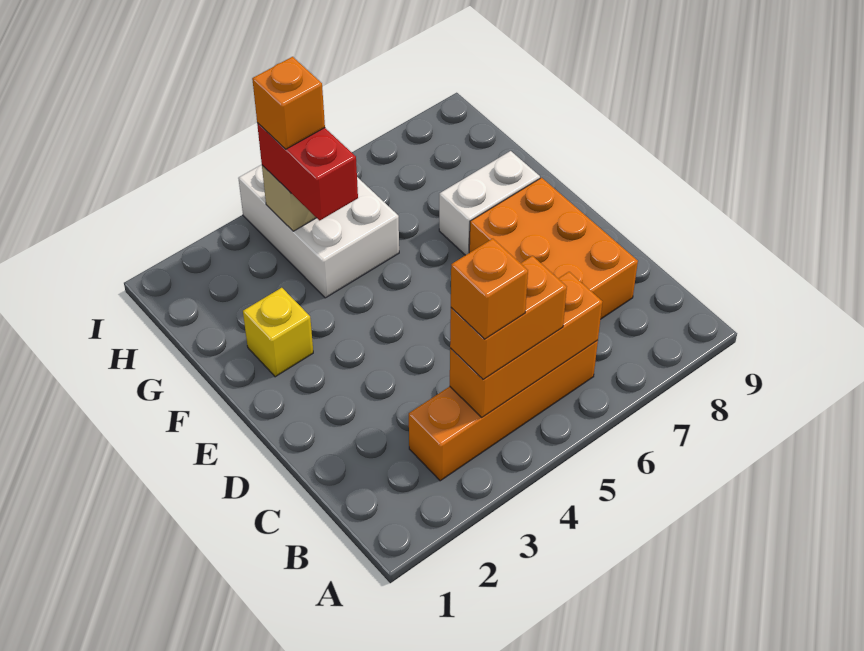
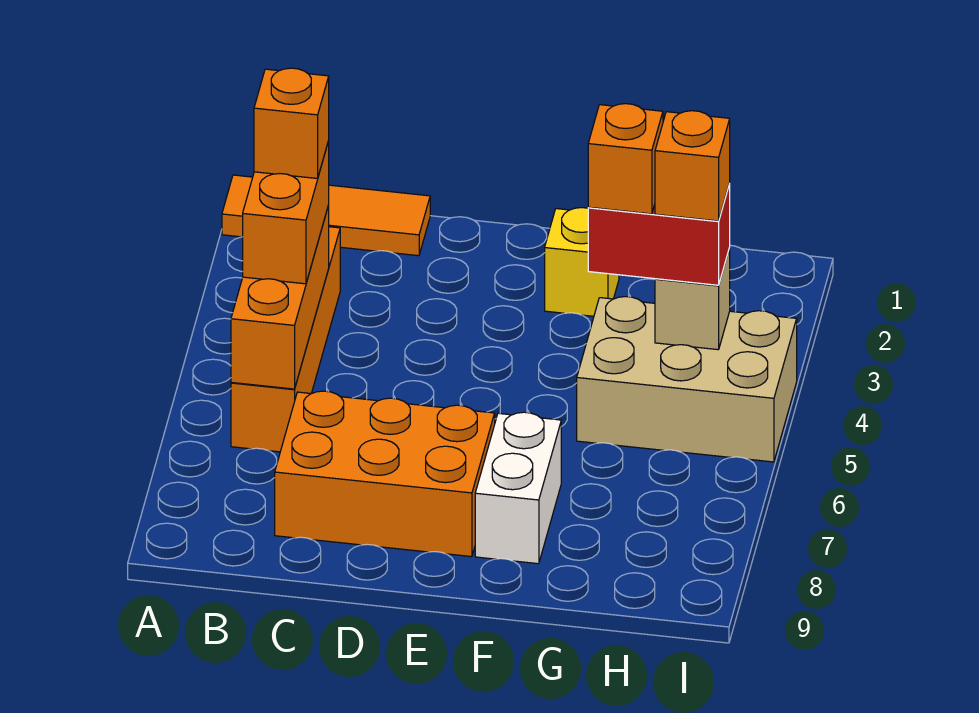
none -> orange tile A1:C1 level 1
white brick G4:I5 level 1 -> tan brick G4:I5 level 1
none -> orange brick G4 level 4

